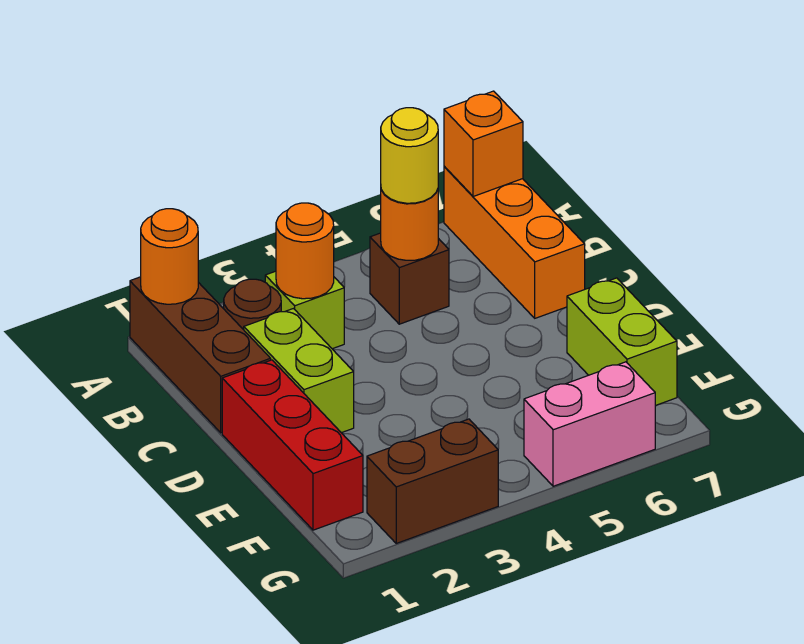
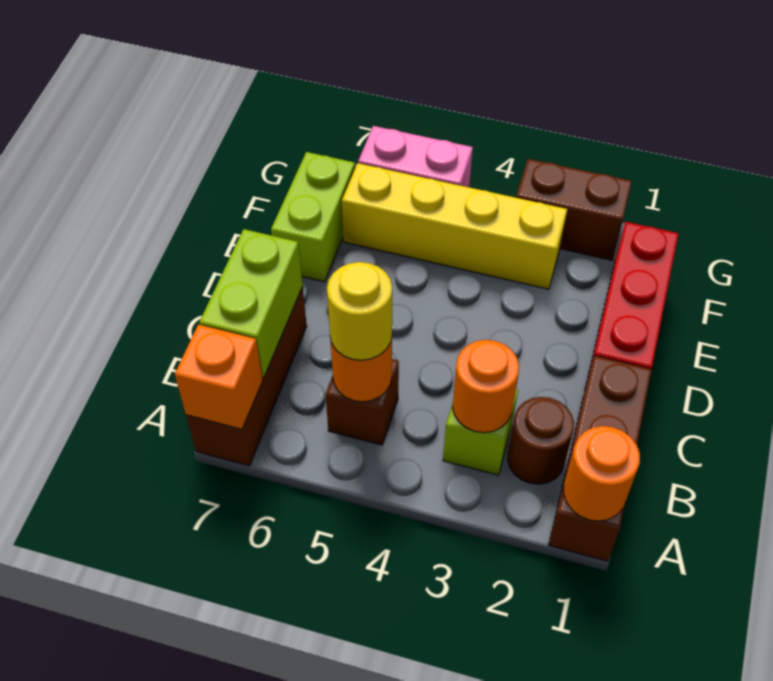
orange brick A7:C7 level 1 -> brown brick A7:C7 level 1
lime brick C2:D2 level 1 -> lime brick B7:C7 level 2
none -> yellow brick F3:F6 level 1

